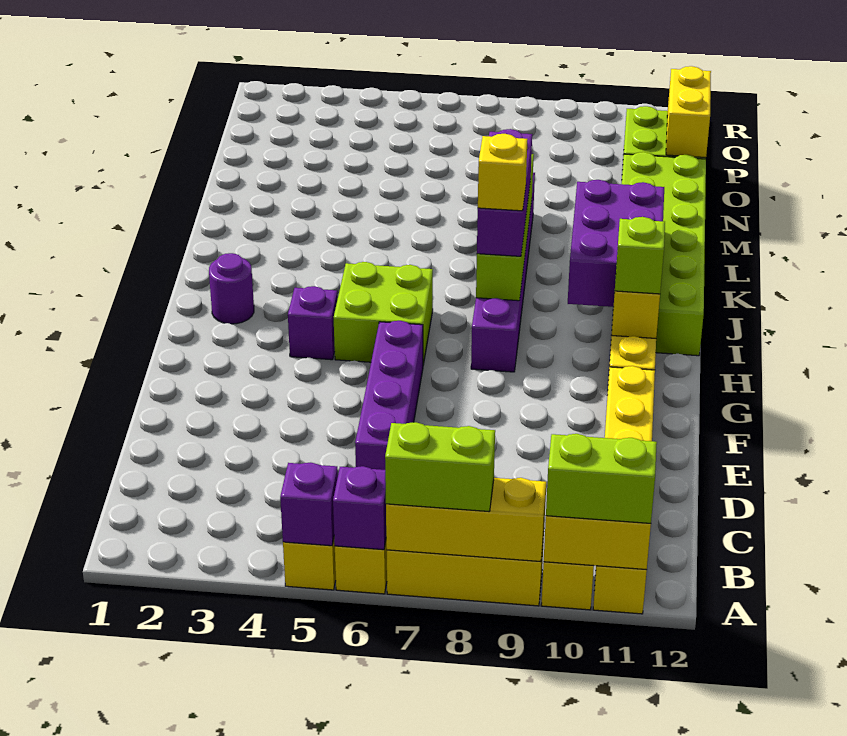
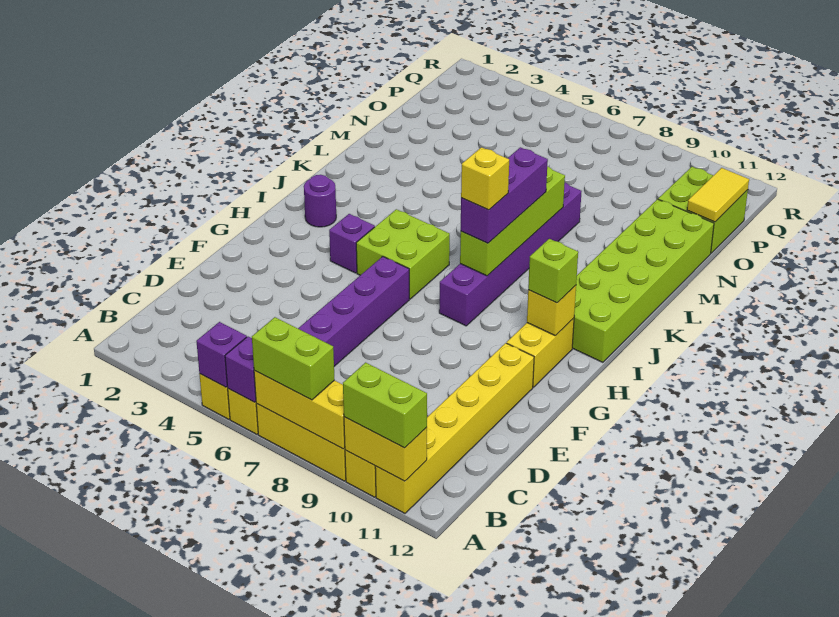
purple brick I10:K11 level 2 -> none
yellow brick O12:P12 level 2 -> yellow tile O12:P12 level 2

